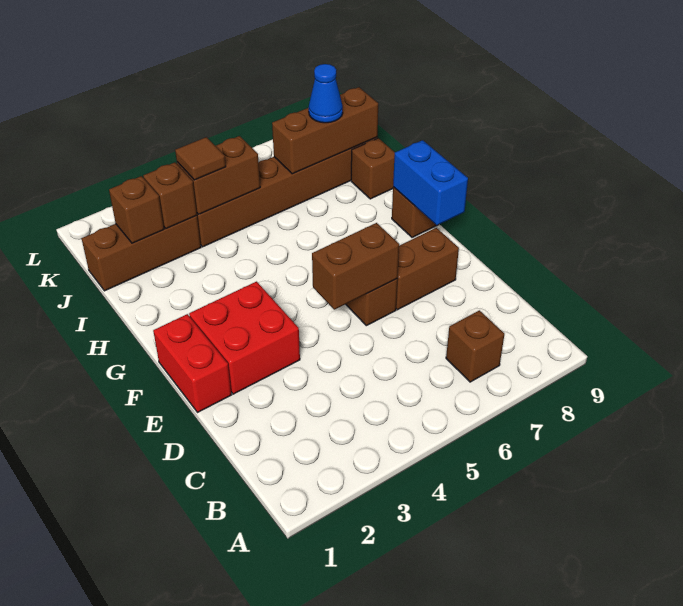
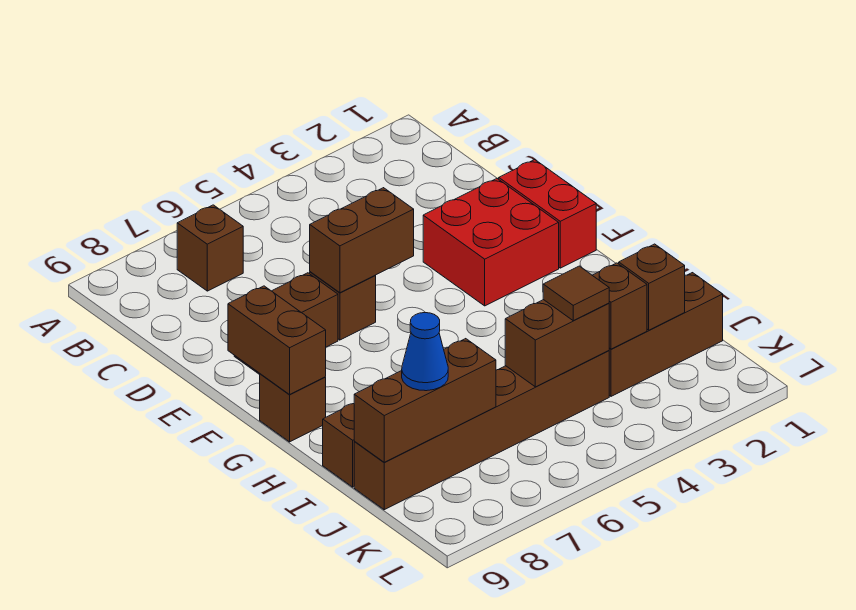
blue brick F9:G9 level 2 -> brown brick F9:G9 level 2

